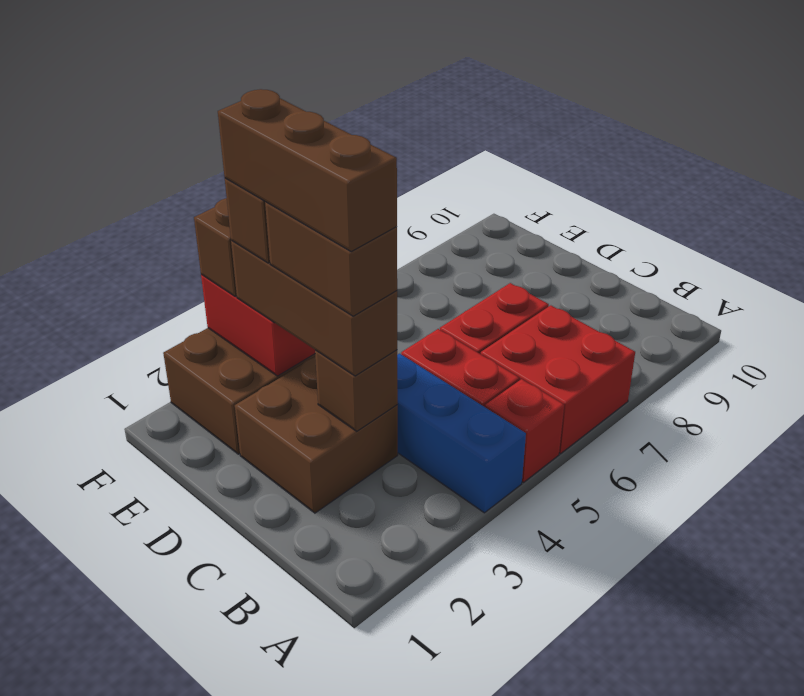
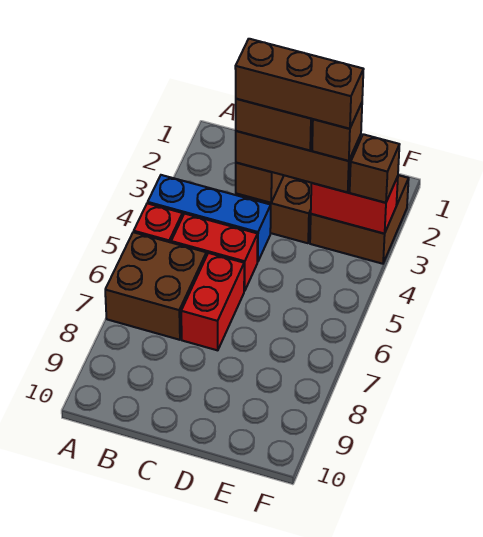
red brick A6:B7 level 1 -> brown brick A6:B7 level 1

